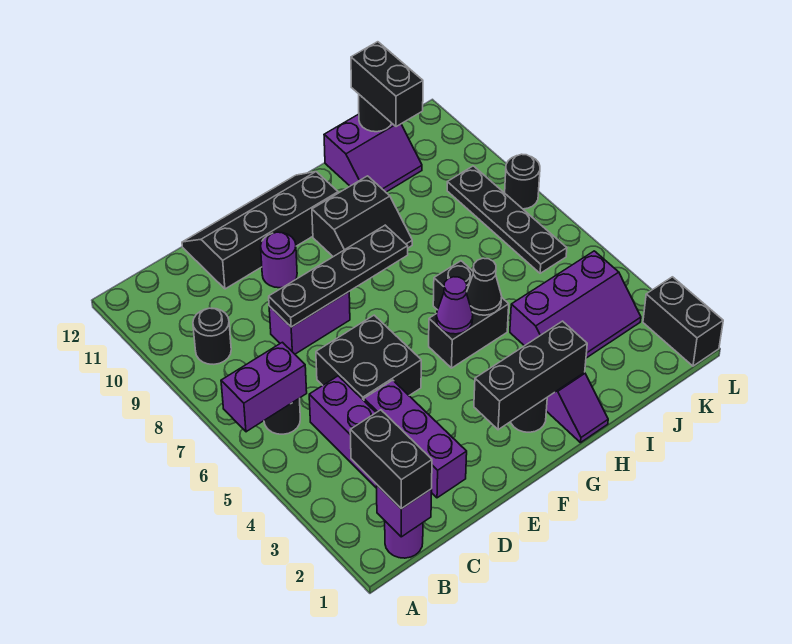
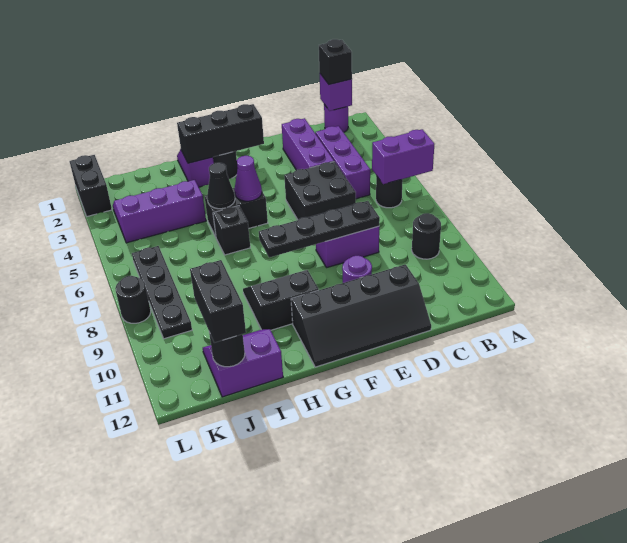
black brick B1:B2 level 3 -> black brick B1 level 3

